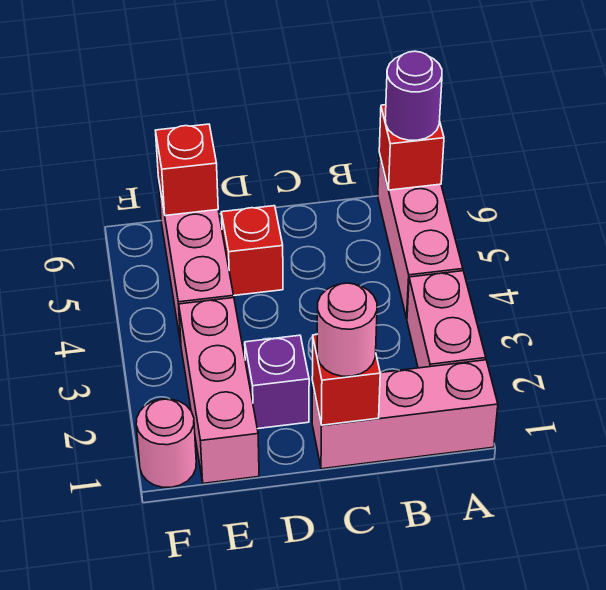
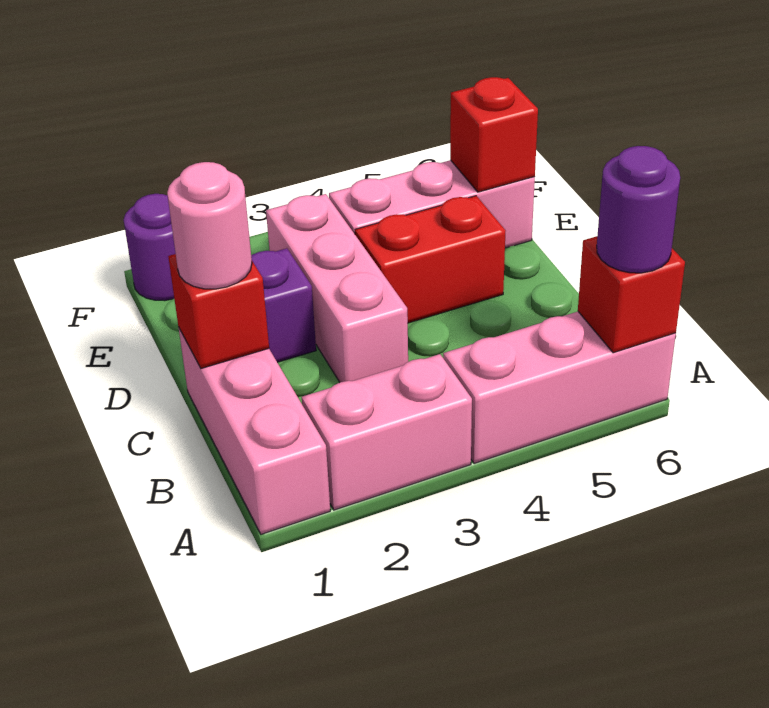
red brick D5 level 1 -> red brick D4:D5 level 1
pink brick E1:E3 level 1 -> pink brick C3:E3 level 1
pink round brick F1 level 1 -> purple round brick F1 level 1

